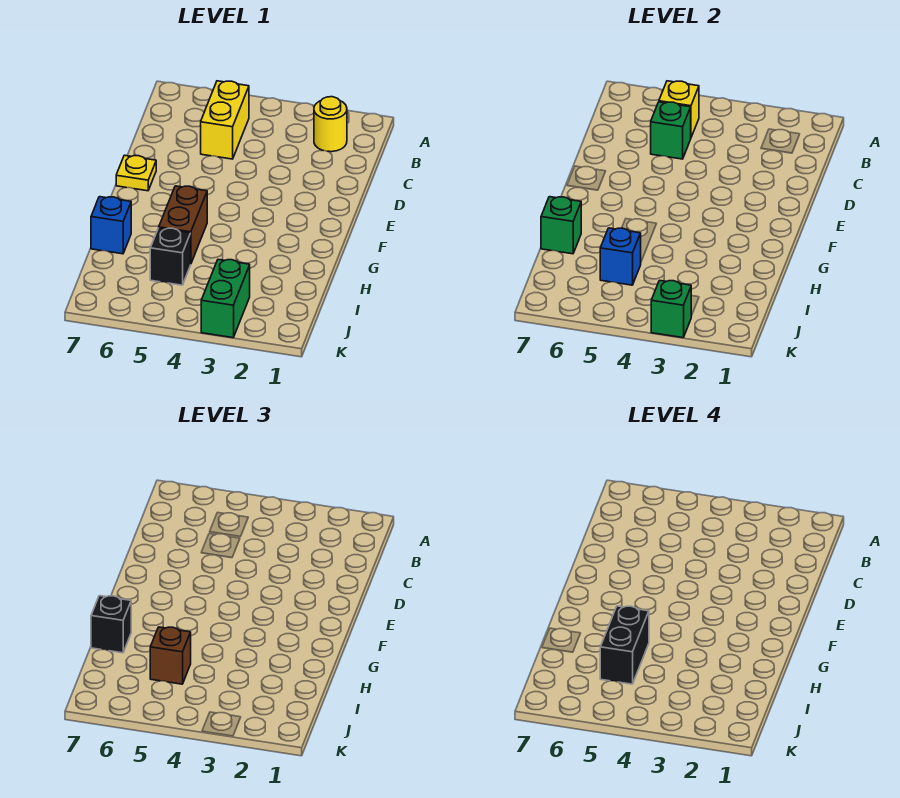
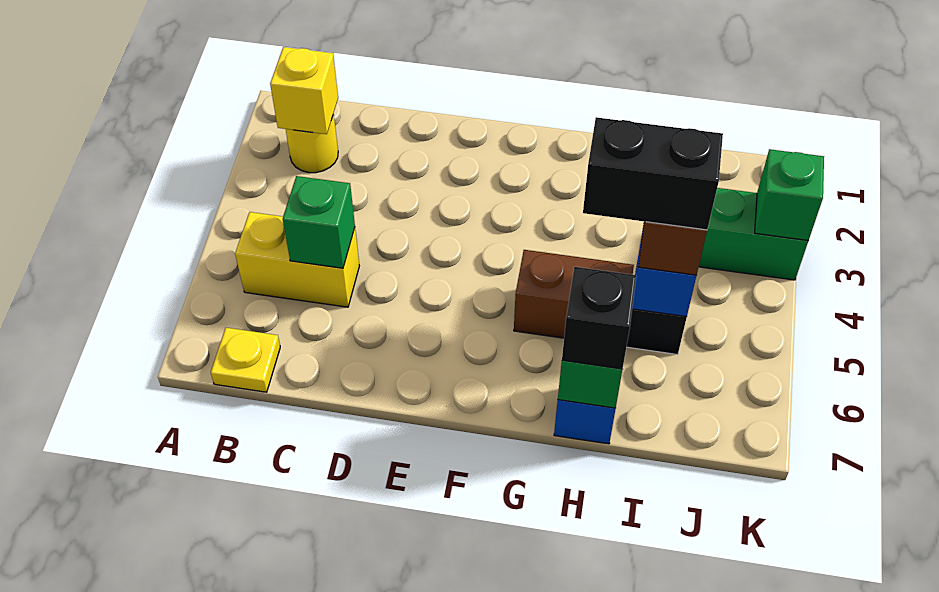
yellow brick B5 level 2 -> yellow brick B2 level 2
yellow plate E7 level 1 -> yellow plate B7 level 1

